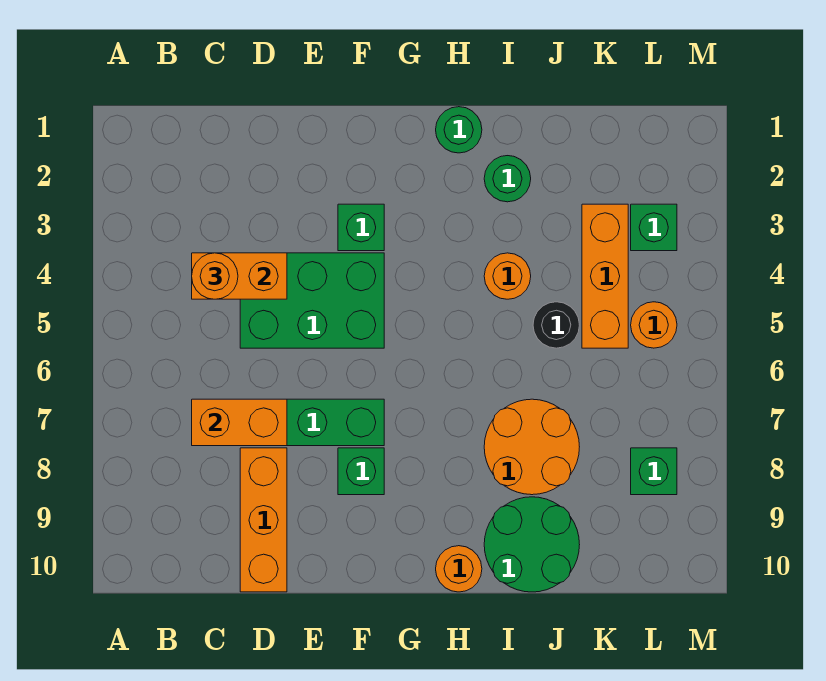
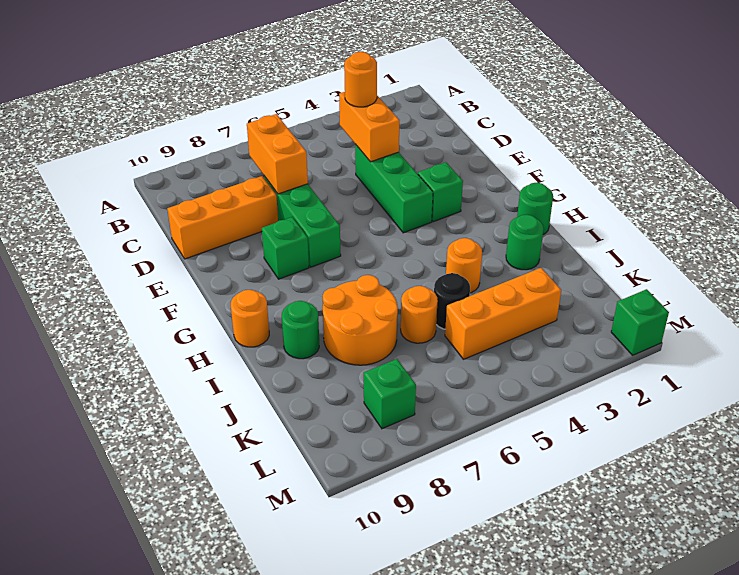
green brick D4:F5 level 1 -> green brick D4:F4 level 1
green round brick I9:J10 level 1 -> green round brick I9 level 1
green brick L3 level 1 -> green brick M1 level 1
orange round brick L5 level 1 -> orange round brick J6 level 1

